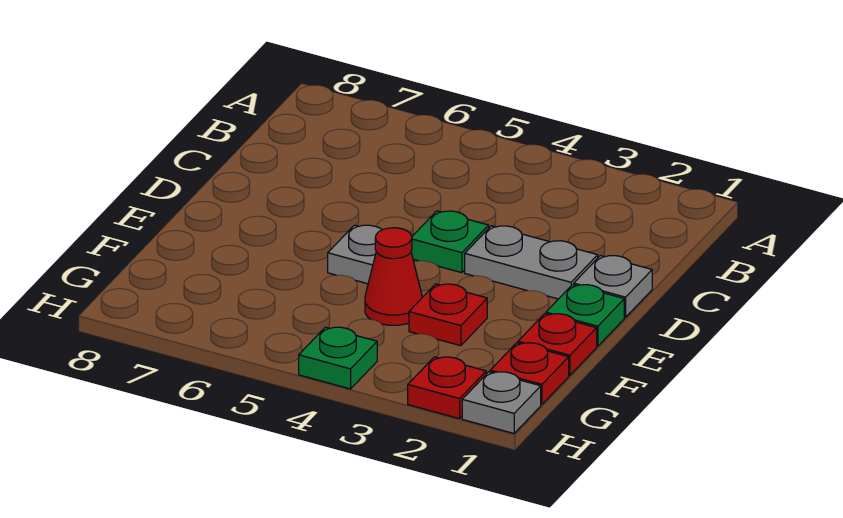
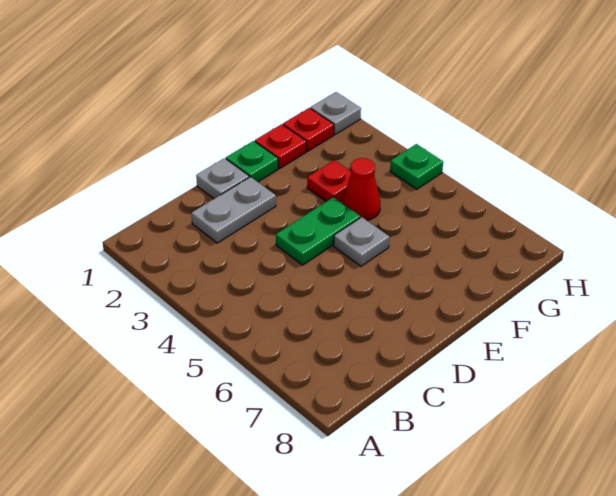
grey plate D2:D3 level 1 -> grey plate C2:D2 level 1
green plate D4 level 1 -> green plate D4:E4 level 1
red plate H2 level 1 -> none

